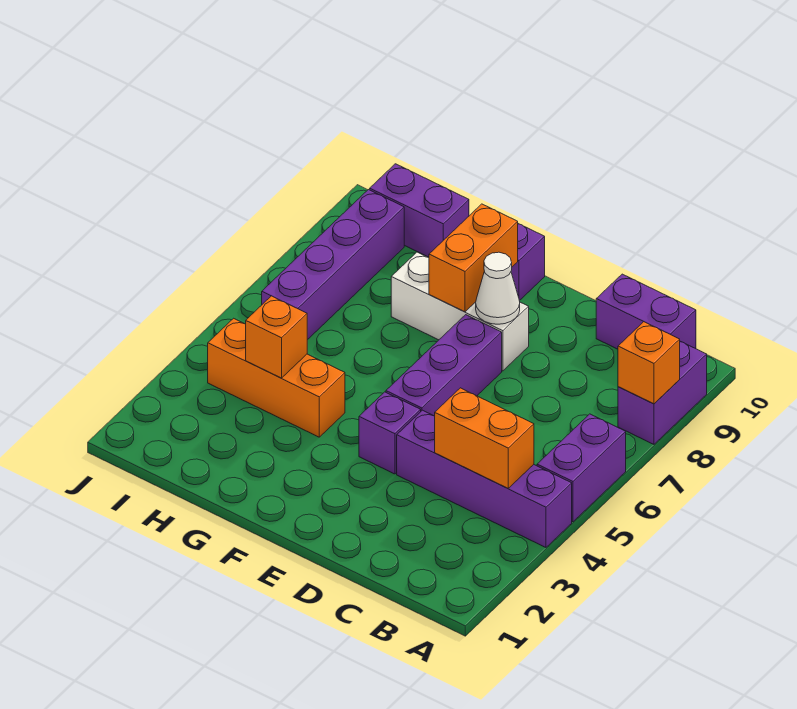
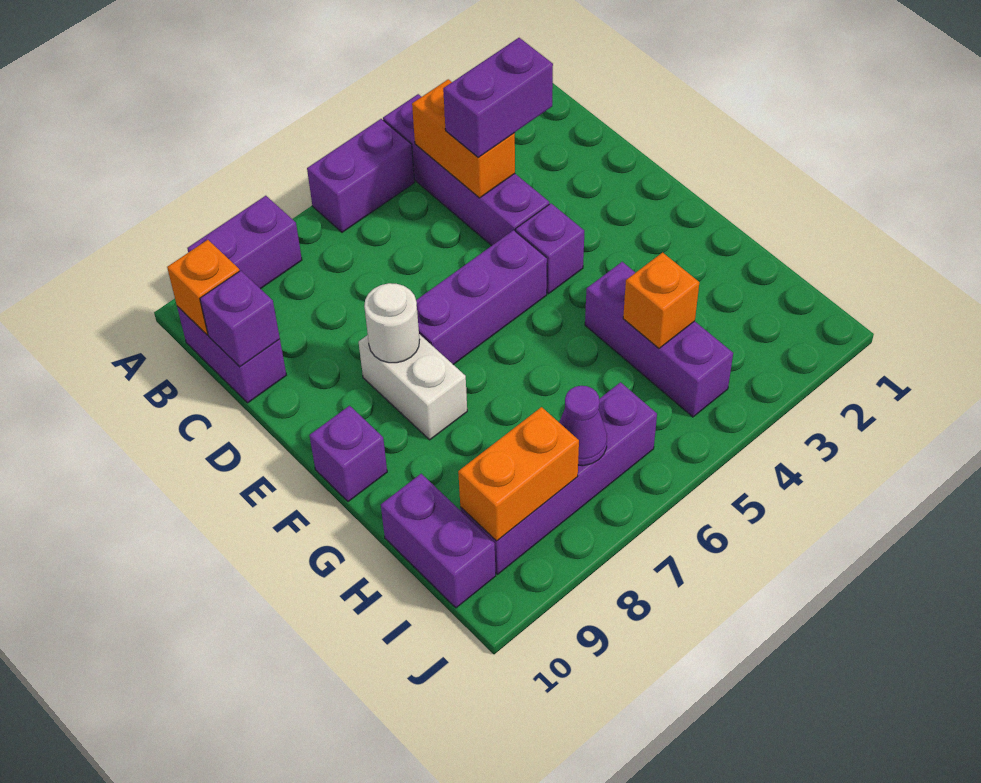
orange brick A8 level 2 -> orange brick B10 level 2
none -> purple brick C3:C4 level 3
none -> purple brick C10 level 2
white brick E8:G8 level 1 -> white brick E8:F8 level 1
white cone E8 level 2 -> white round brick E8 level 2
orange brick F8:F9 level 2 -> orange brick I8:I9 level 2
orange brick G4:I4 level 1 -> purple brick G4:I4 level 1
none -> purple cone I7 level 2

